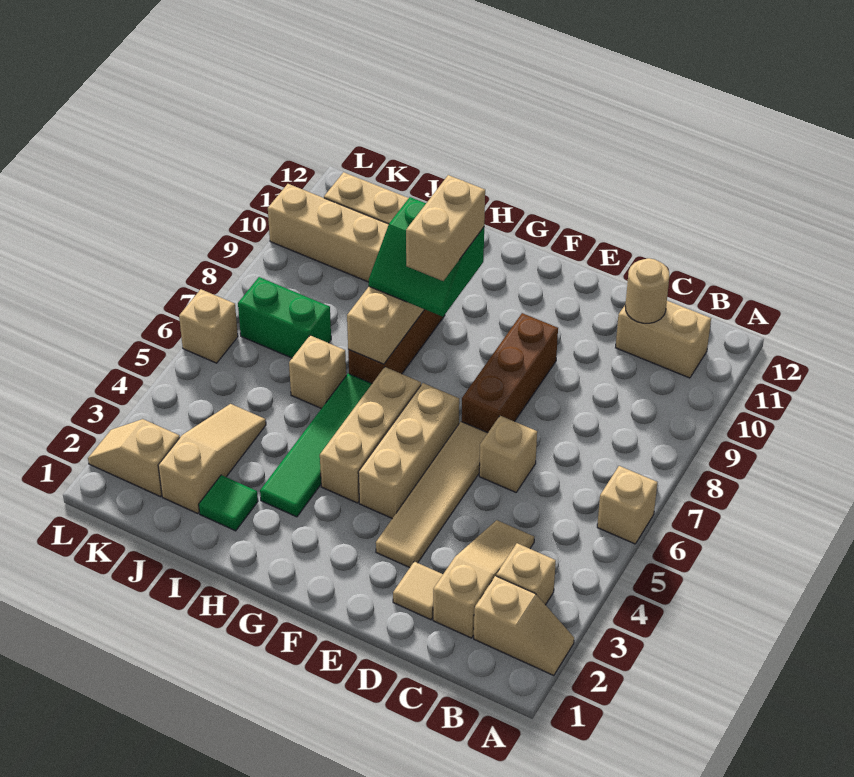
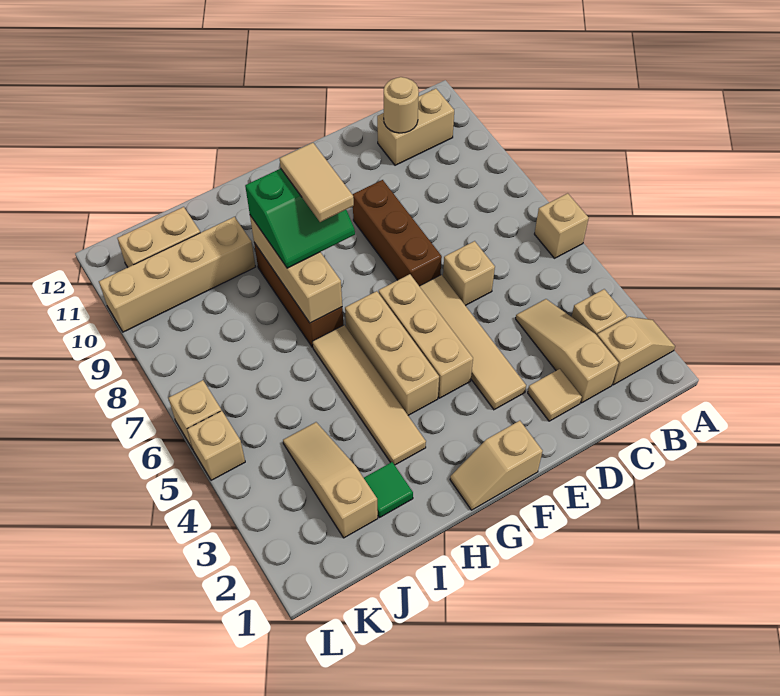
tan brick G8:G9 level 4 -> tan tile G8:G9 level 4
green tile H3:H6 level 1 -> tan tile H3:H6 level 1
tan brick I6 level 1 -> tan brick L5 level 1
green brick J7:K7 level 1 -> none
tan slope K2:L2 level 1 top K -> tan slope F1:G1 level 1 top F

